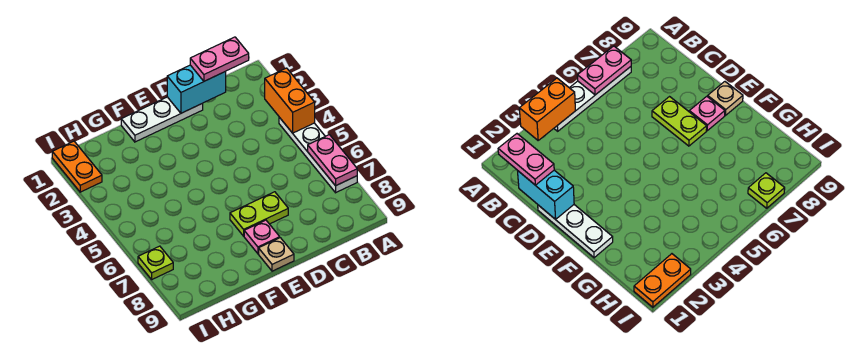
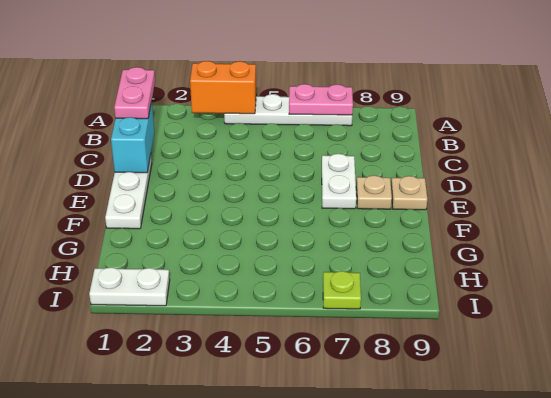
lime plate D7:E7 level 1 -> white plate D7:E7 level 1
pink plate E8 level 1 -> tan plate E8 level 1
orange plate I1:I2 level 1 -> white plate I1:I2 level 1

